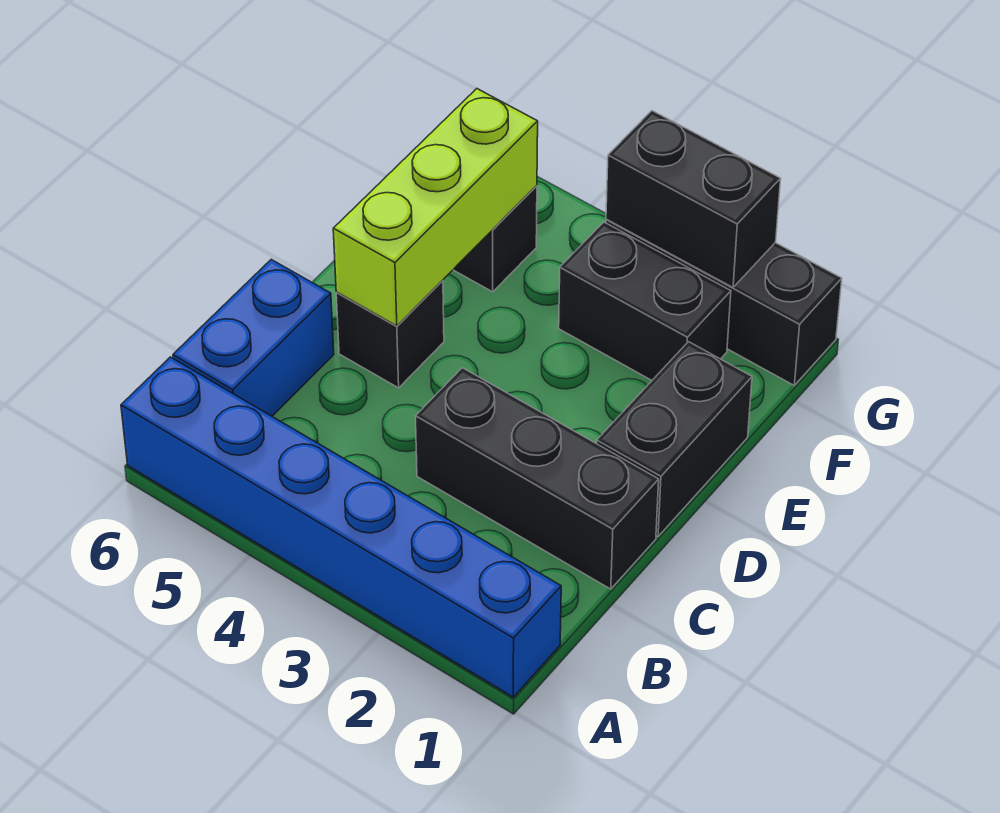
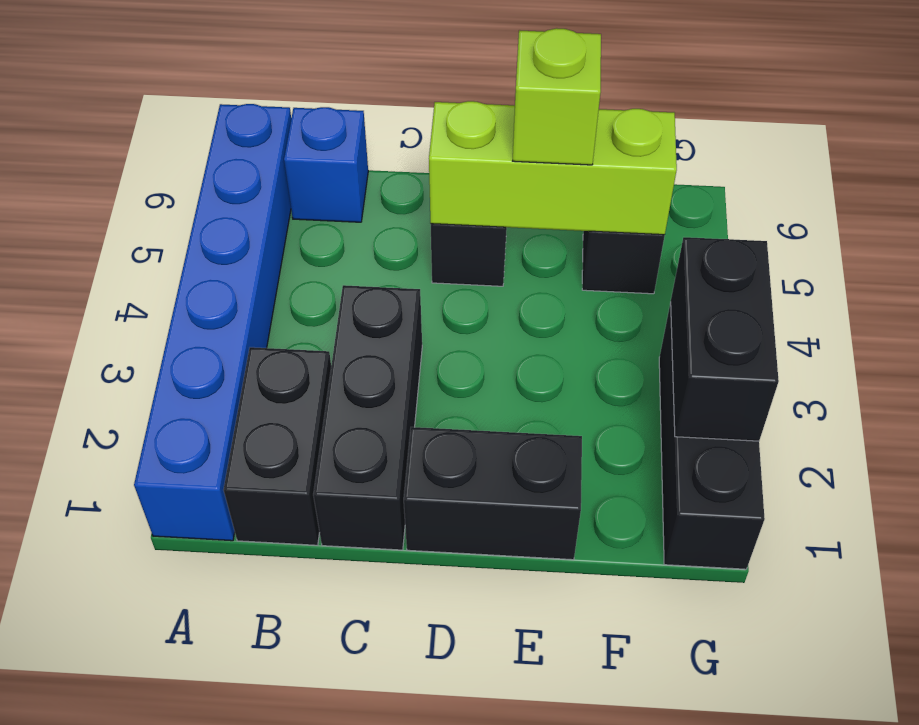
blue brick B6:C6 level 1 -> blue brick B6 level 1
none -> lime brick E5 level 3
black brick F2:F3 level 1 -> black brick B1:B2 level 1

